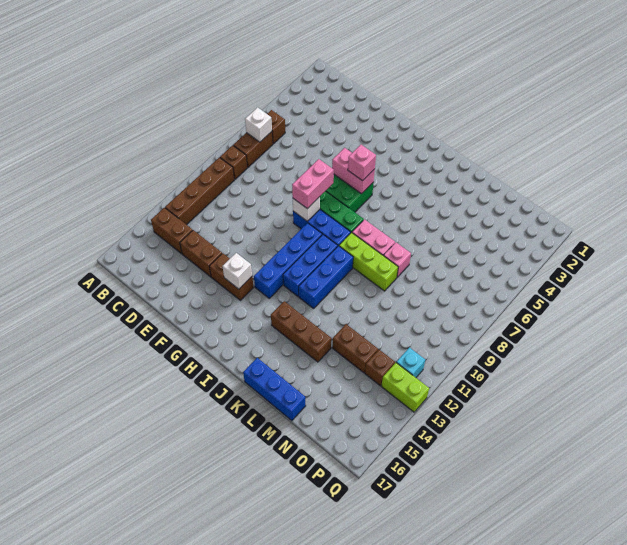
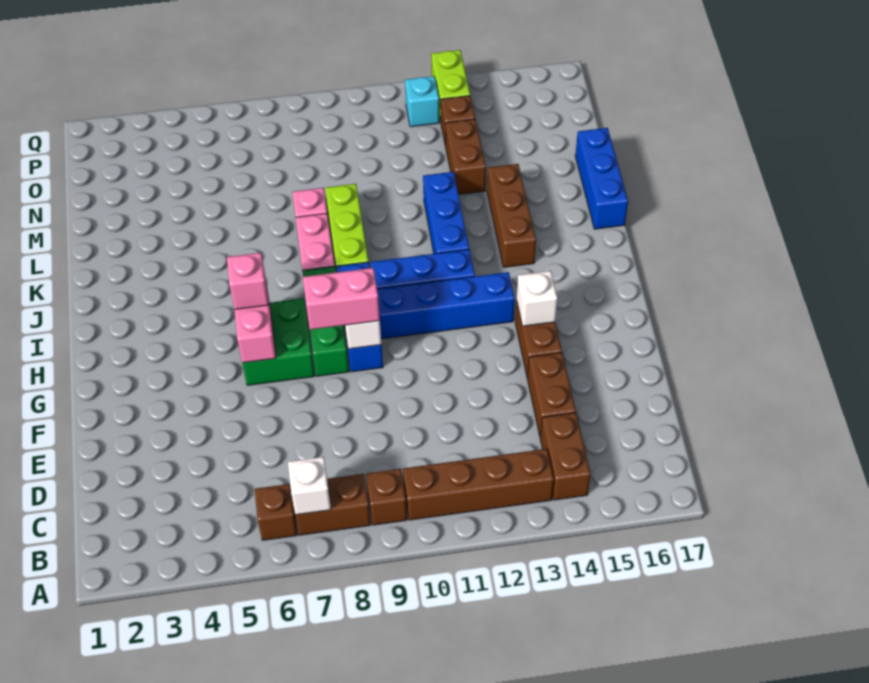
blue brick J10:J12 level 1 -> blue brick J12:L12 level 1

